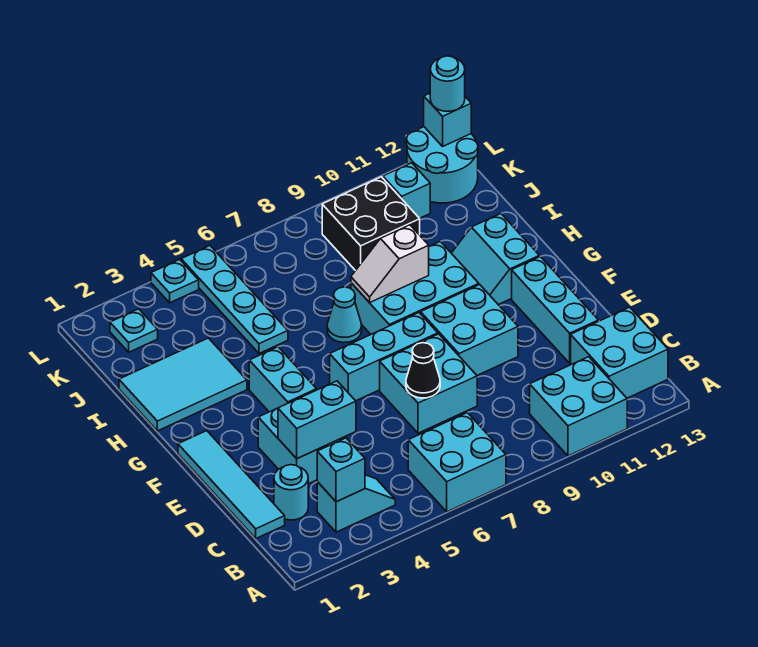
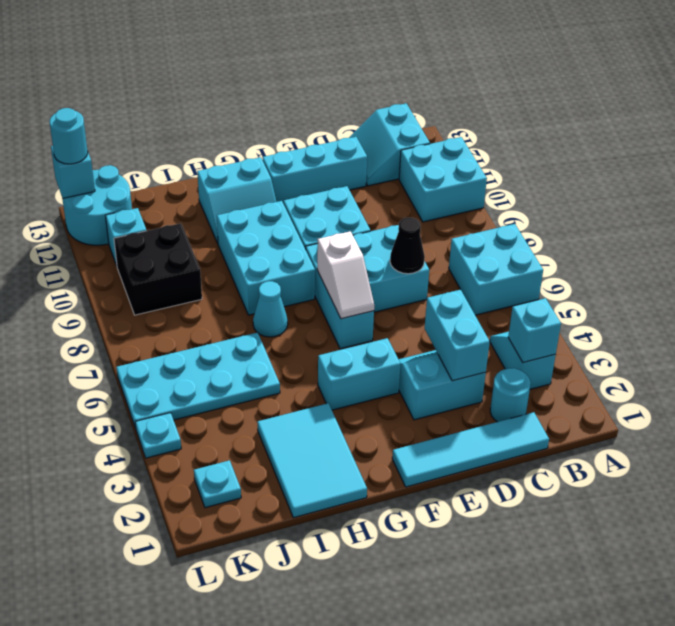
cyan brick B12:C13 level 1 -> cyan slope B12:C13 level 1 top B
white slope H8:H9 level 2 top 9 -> white slope F6:F7 level 2 top 7
cyan plate I5:L5 level 1 -> cyan plate I5:L6 level 1

